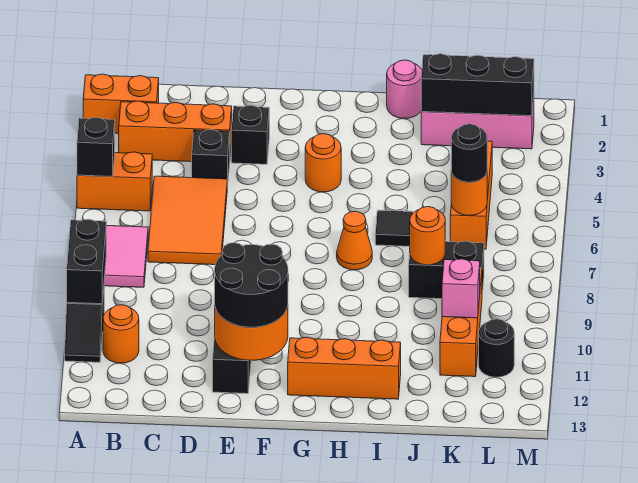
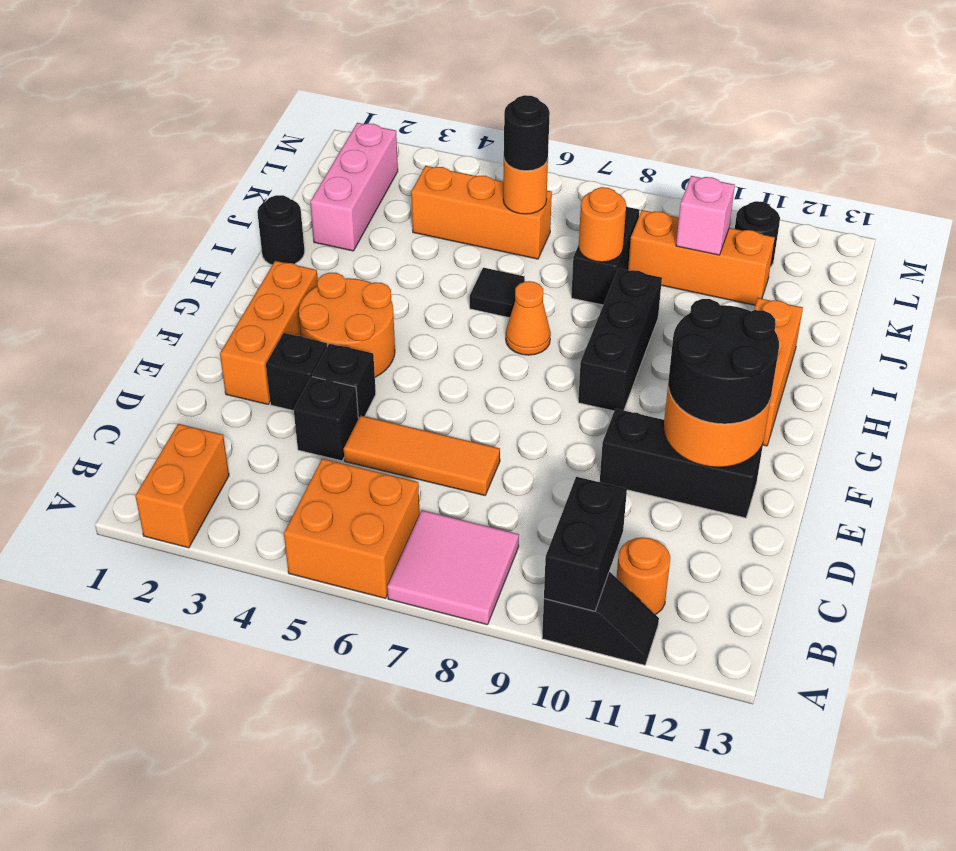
orange brick A5:B5 level 1 -> orange brick A5:B6 level 1
black brick A5 level 2 -> black brick E4 level 1
black brick A9:A10 level 2 -> black brick A10:B10 level 2
orange brick B3:D3 level 1 -> orange brick E2:G2 level 1
orange tile C5:D7 level 1 -> orange tile D5:D7 level 1
orange round brick G4 level 1 -> orange round brick F3:G4 level 1
pink round brick I1 level 1 -> black round brick I1 level 1
black brick J2:L2 level 2 -> black brick G9:I9 level 1

